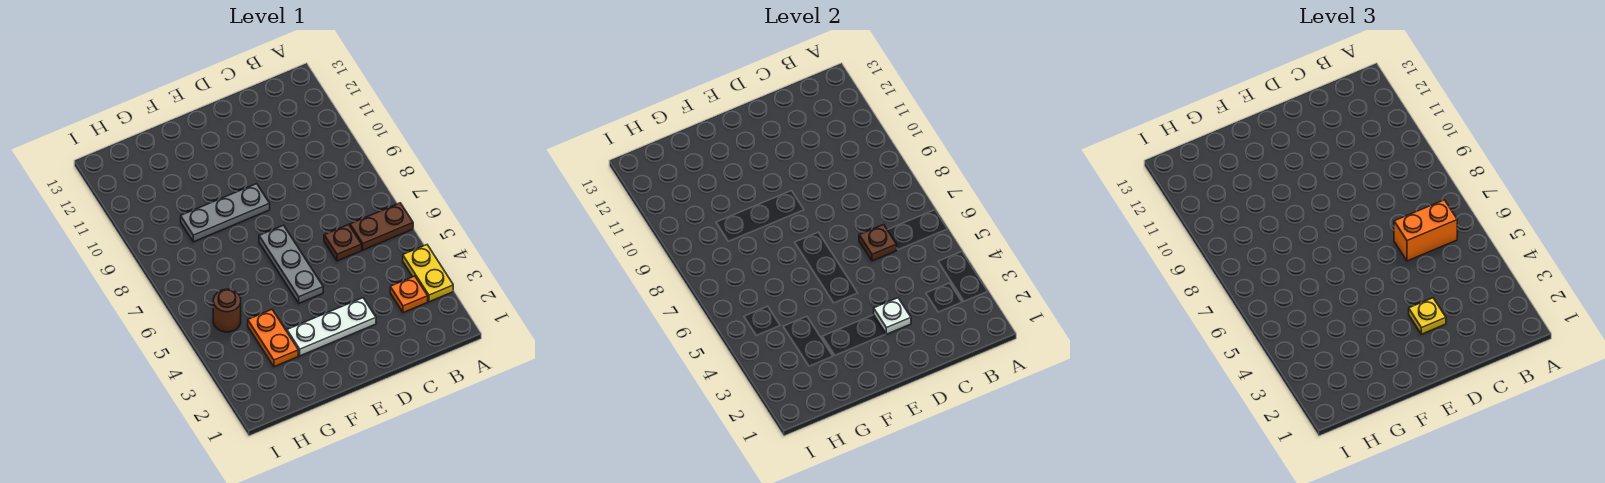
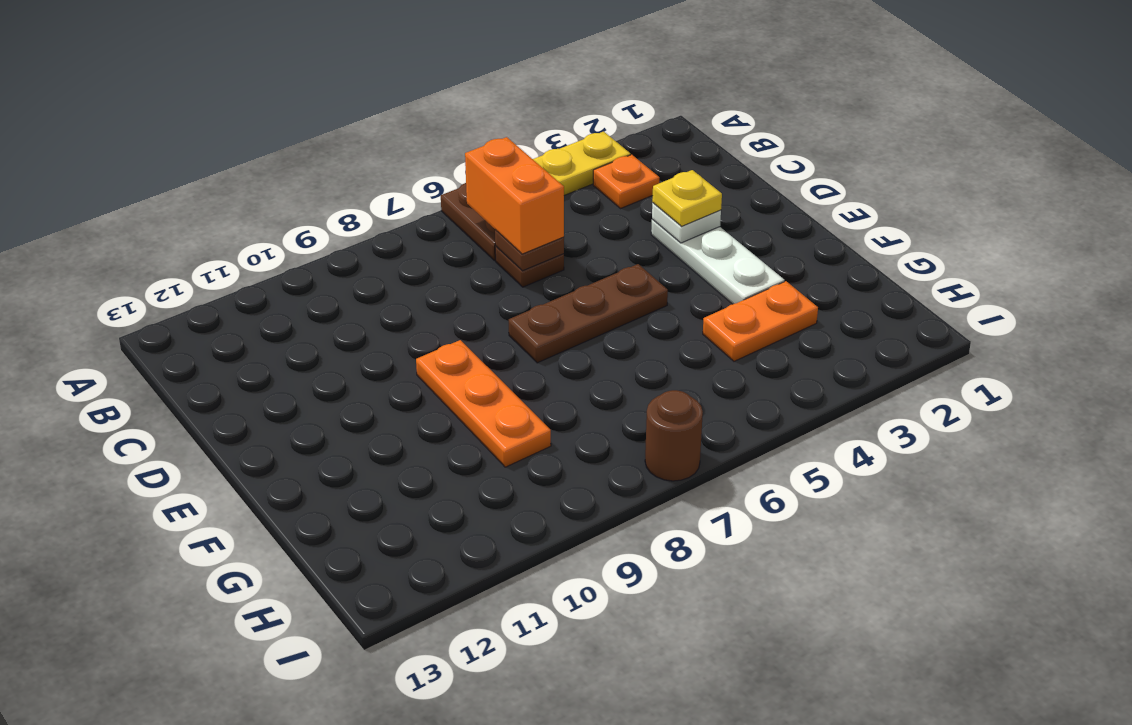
grey plate E5:E7 level 1 -> brown plate E5:E7 level 1
grey plate E9:G9 level 1 -> orange plate E9:G9 level 1
brown round brick H5 level 1 -> brown round brick I7 level 1

